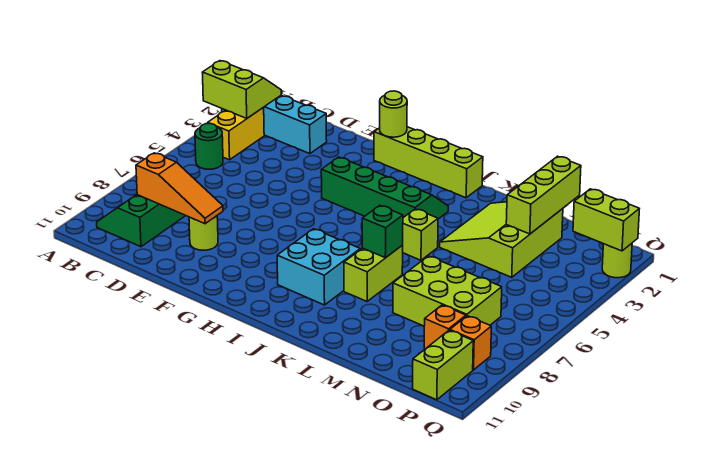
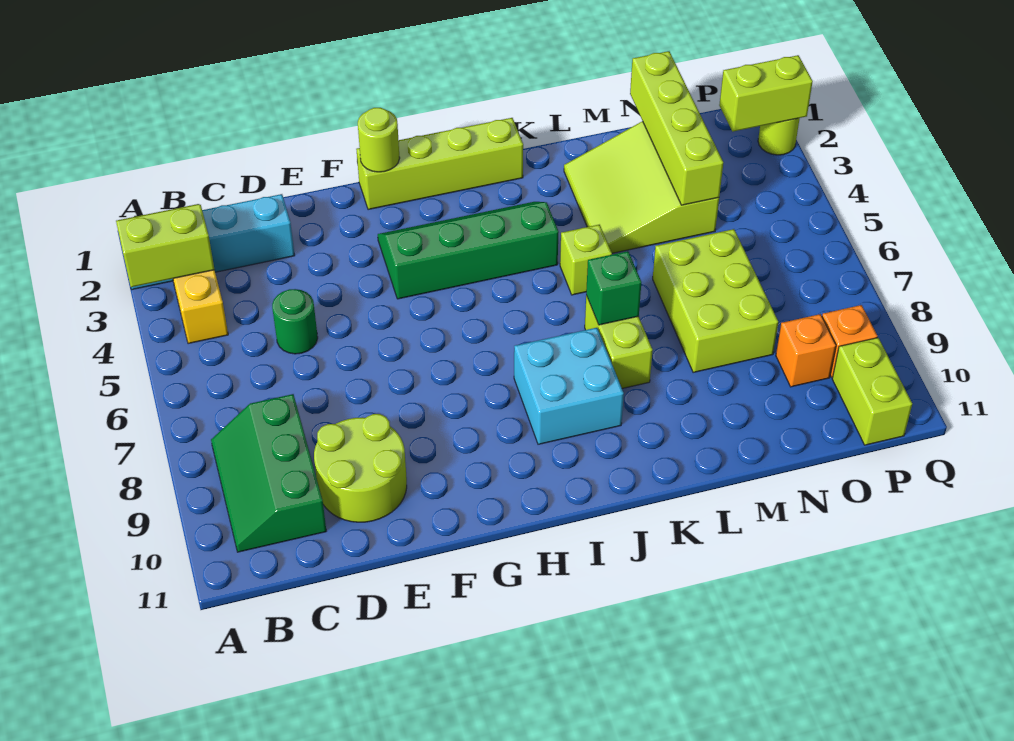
green round brick B5 level 1 -> green round brick D5 level 1
orange slope C9:E9 level 2 top C -> none
lime round brick E9 level 1 -> lime round brick D9:E10 level 1
lime brick M7:O8 level 1 -> lime brick M6:N8 level 1
lime brick N1:N3 level 2 -> lime brick N1:N4 level 2

